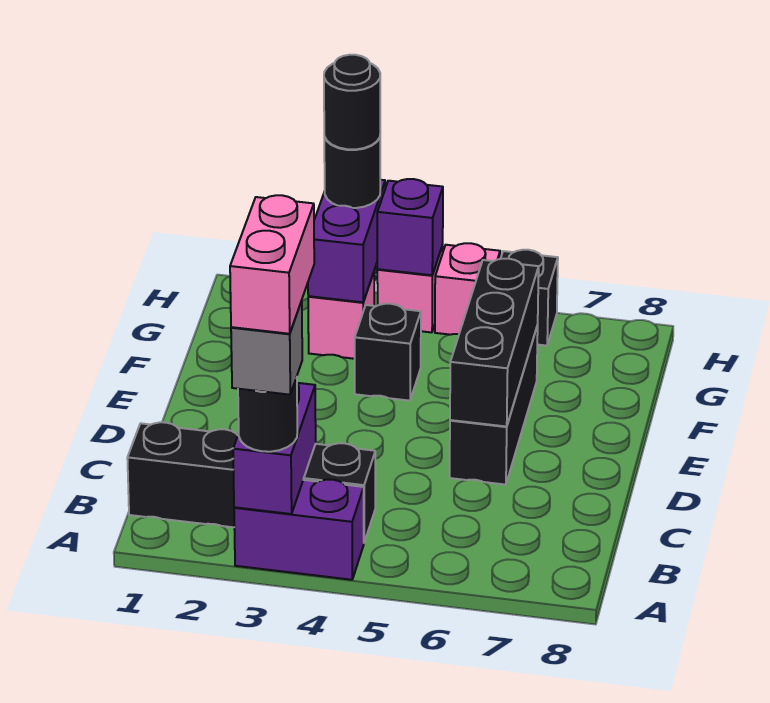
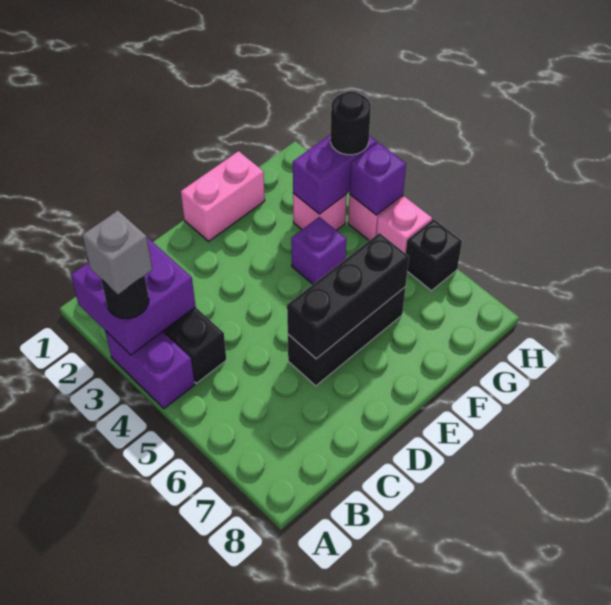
purple brick A3:B3 level 2 -> purple brick A2:B3 level 2
pink brick A3:B3 level 5 -> pink brick E1:F1 level 1
black brick F4 level 1 -> purple brick F4 level 1
black round brick H3 level 4 -> none

